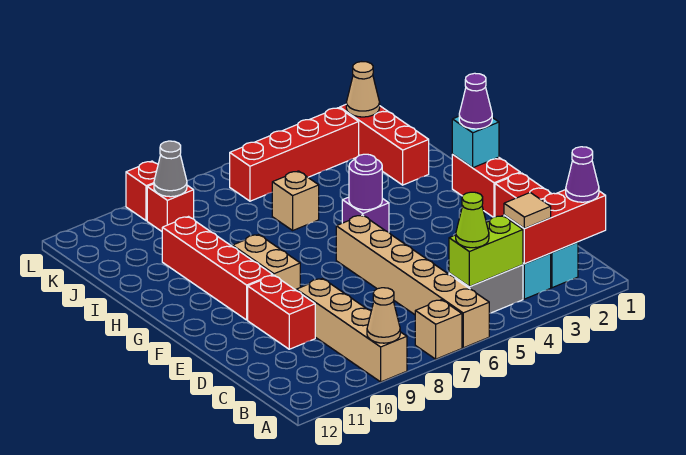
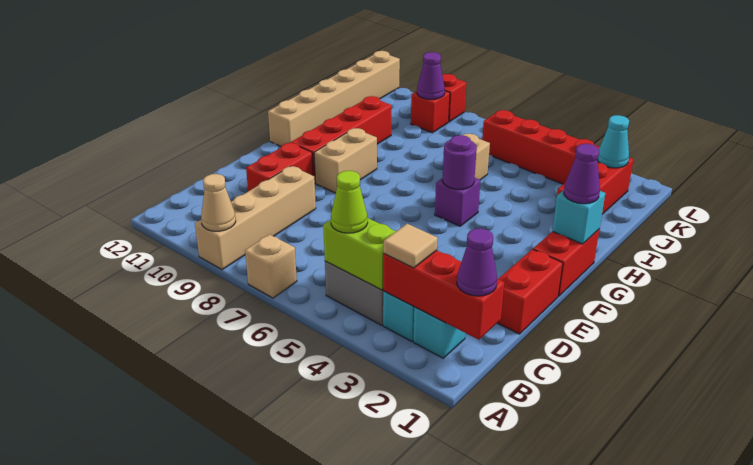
tan brick A6:F6 level 1 -> tan brick G12:L12 level 1
tan cone K2 level 2 -> cyan cone K2 level 2
grey cone K9 level 2 -> purple cone K9 level 2

